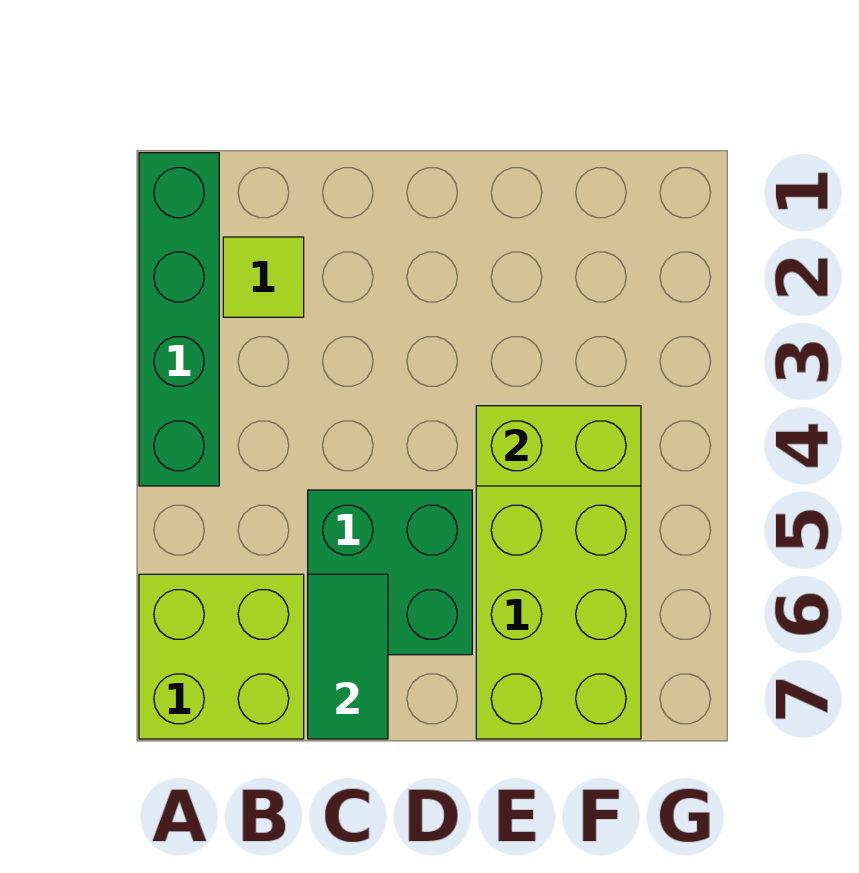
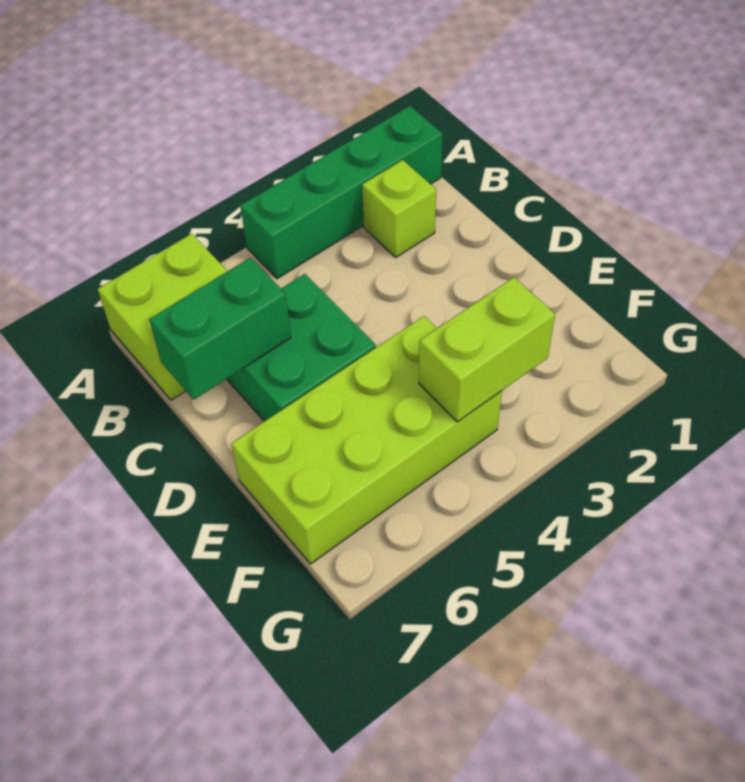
lime tile B2 level 1 -> lime brick B2 level 1
green tile C6:C7 level 2 -> green brick C6:C7 level 2
lime brick E4:F4 level 2 -> lime brick F3:F4 level 2

